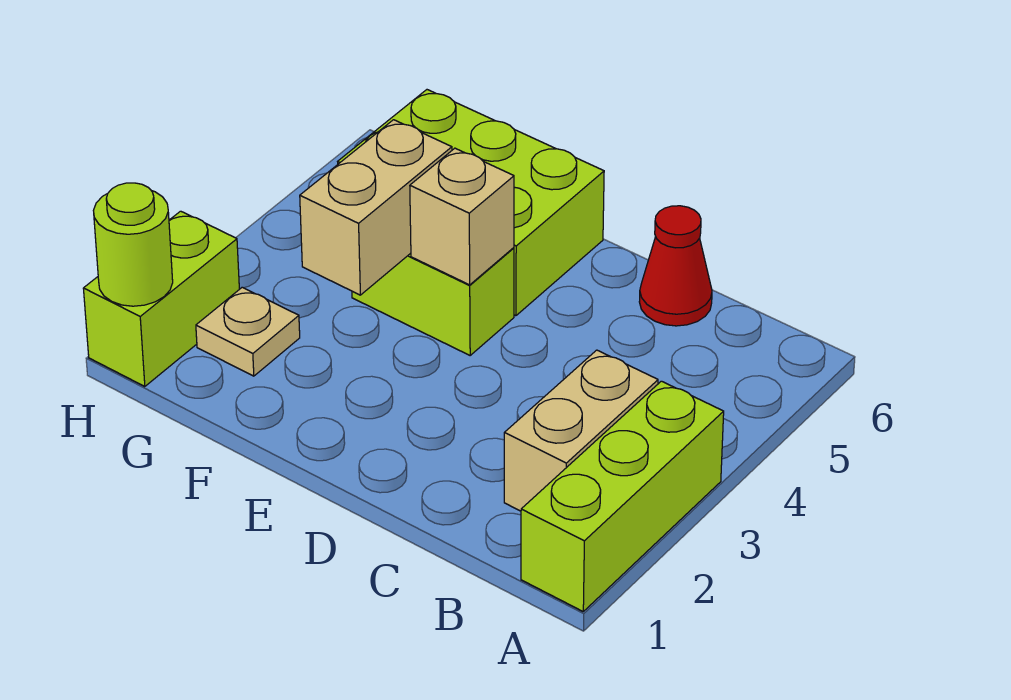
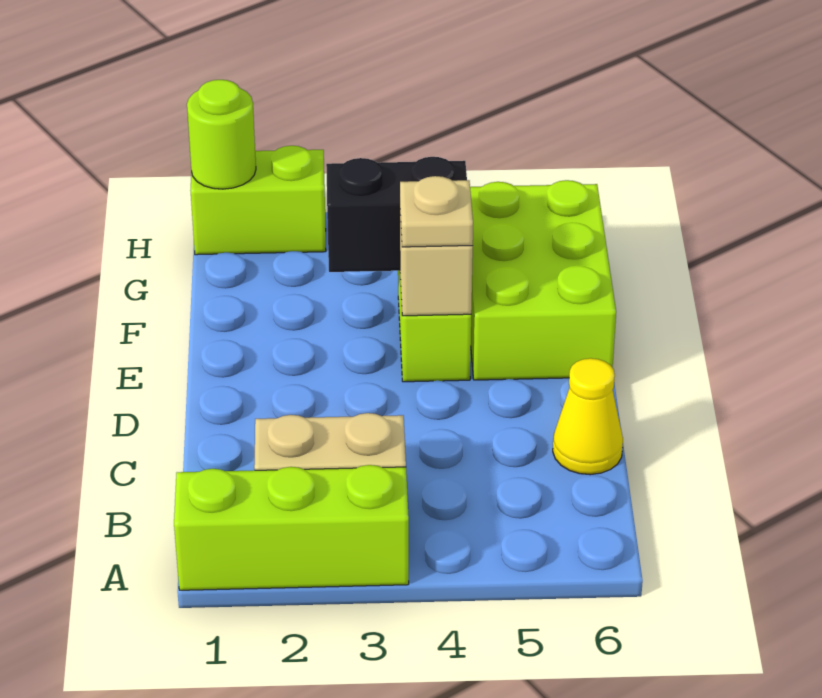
red cone C6 level 1 -> yellow cone C6 level 1
tan brick F3:F4 level 2 -> black brick F3:F4 level 2
tan plate G2 level 1 -> tan plate E4 level 3

